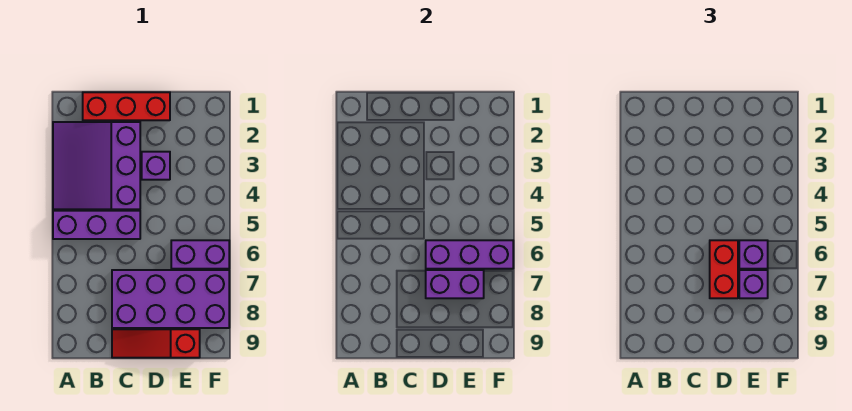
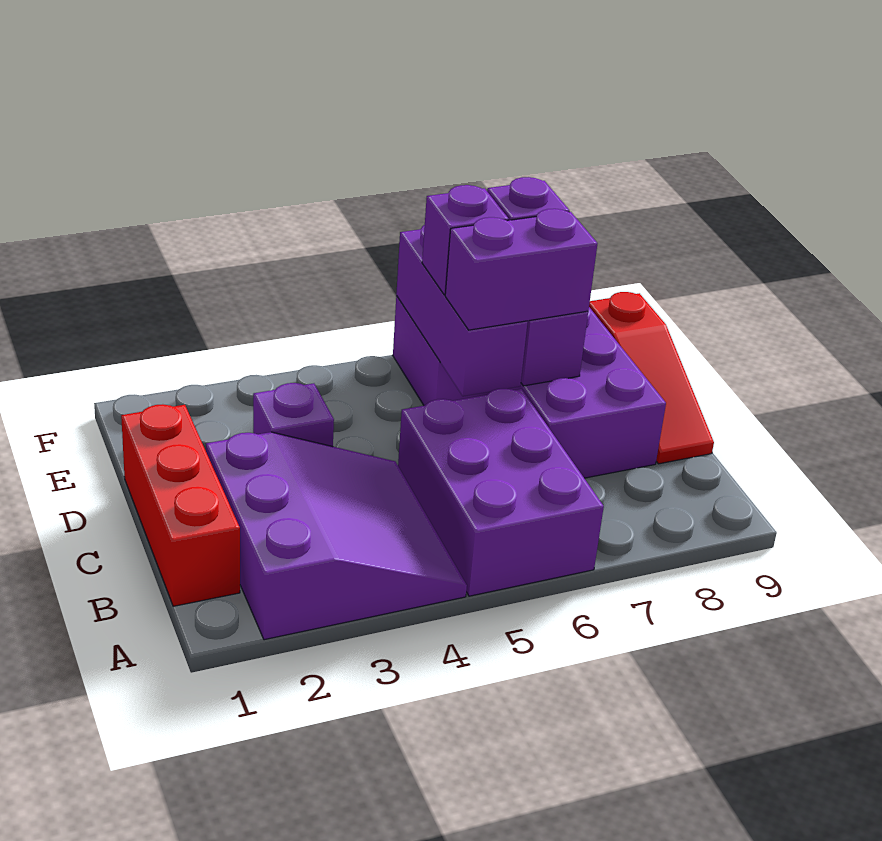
purple slope A2:C4 level 1 top C -> purple slope A2:C4 level 1 top 2
purple brick A5:C5 level 1 -> purple brick A5:C6 level 1
red brick D6:D7 level 3 -> purple brick D6:D7 level 3

